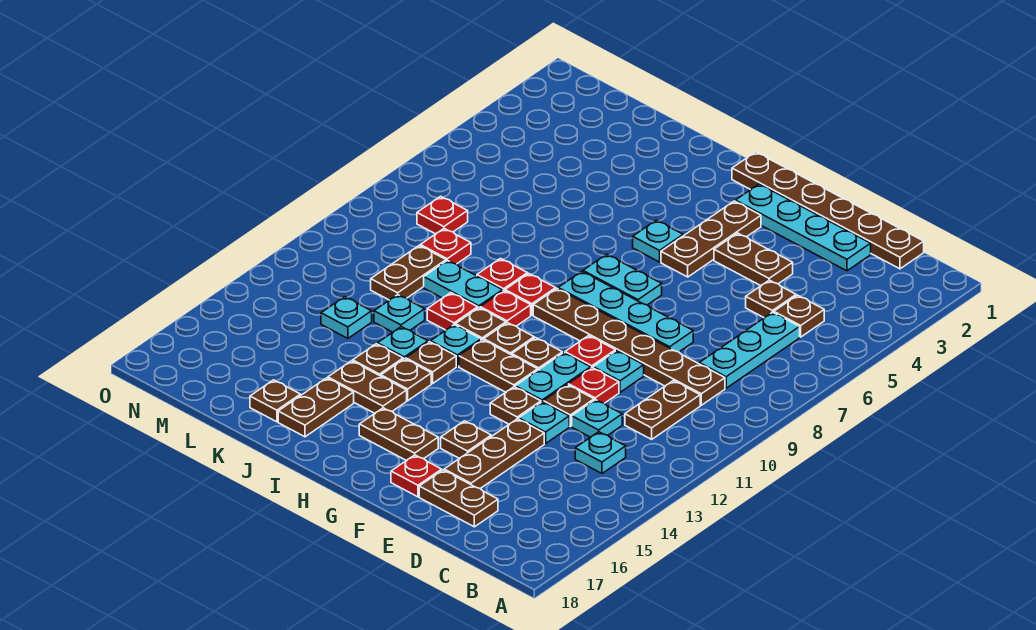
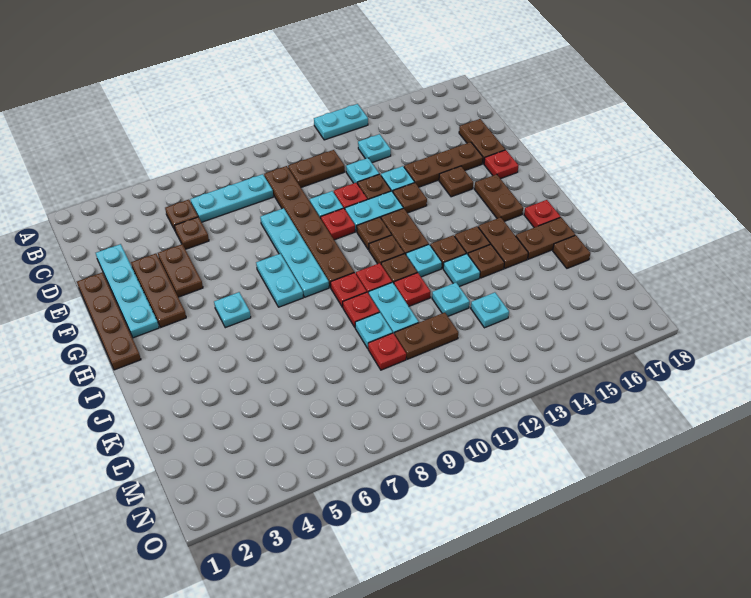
none -> cyan plate A12:A13 level 1
brown plate C1:H1 level 1 -> brown plate E1:H1 level 1
brown plate G3:G5 level 1 -> brown plate E3:G3 level 1
none -> cyan plate K9 level 1
red plate M8 level 1 -> red plate I17 level 1

